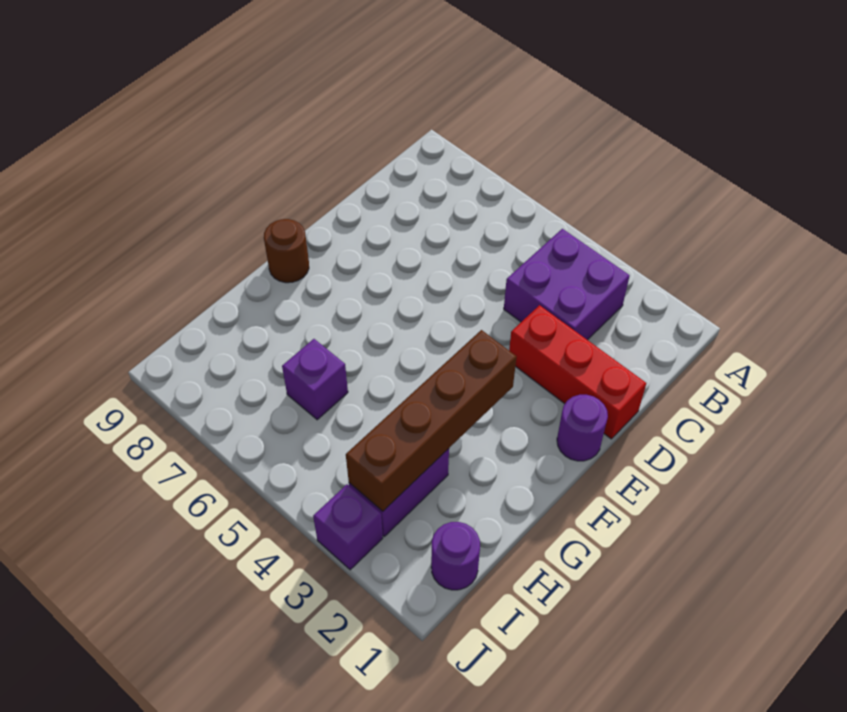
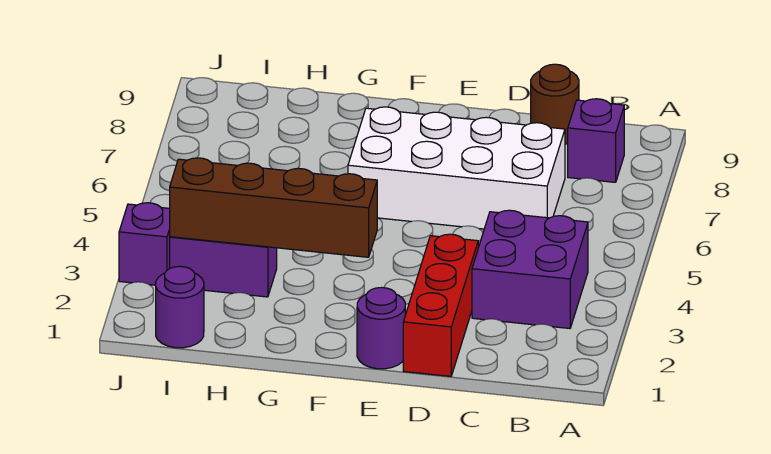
none -> white brick C6:F7 level 1
brown round brick F9 level 1 -> brown round brick C9 level 1
purple brick H6 level 1 -> purple brick B8 level 1

